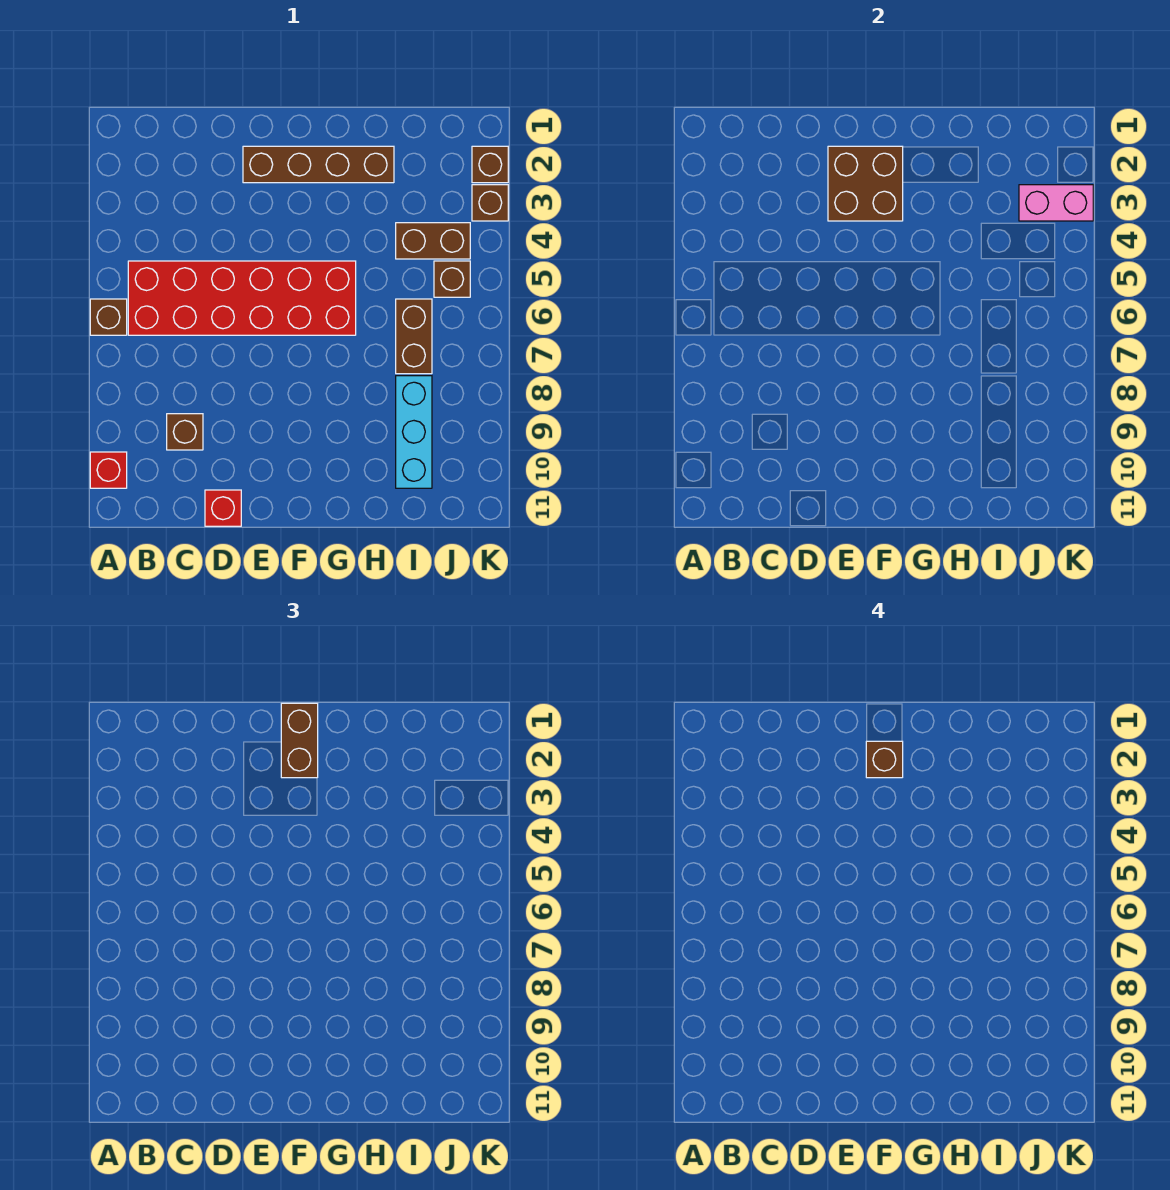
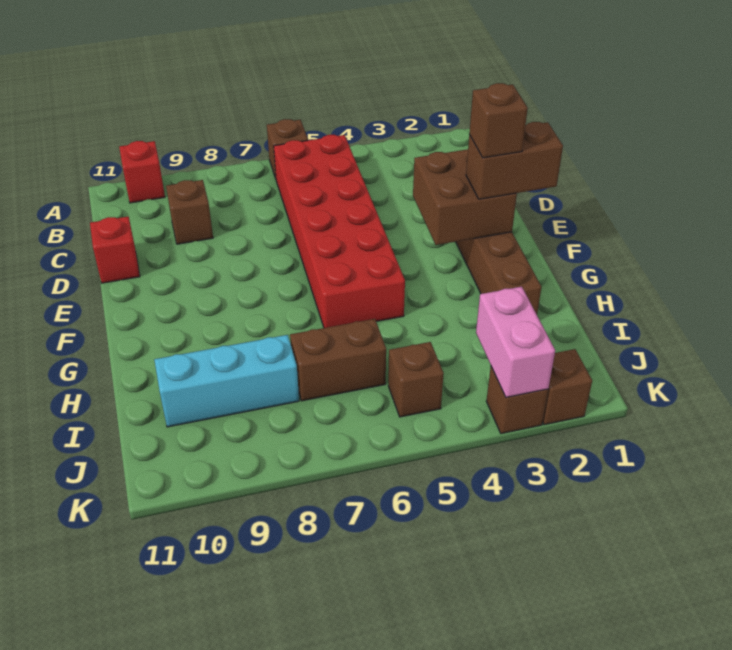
brown brick I4:J4 level 1 -> none

